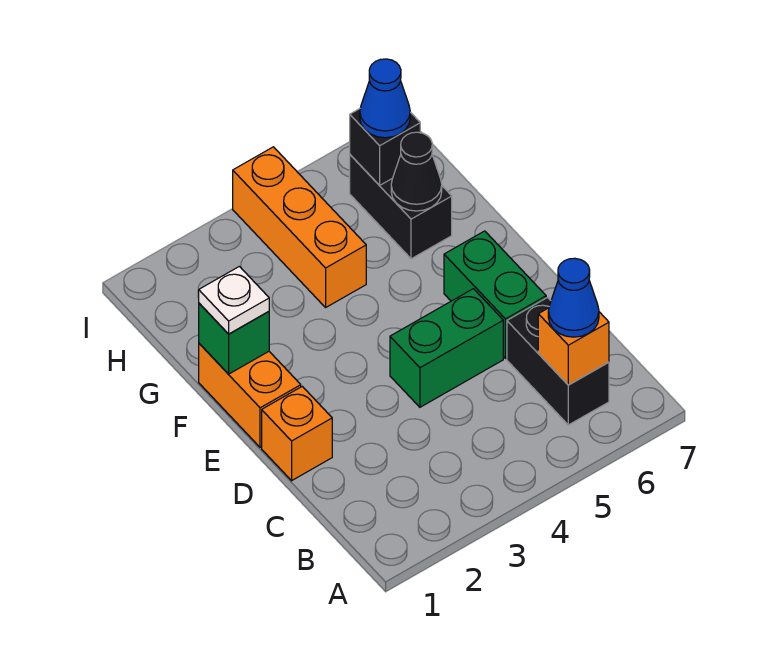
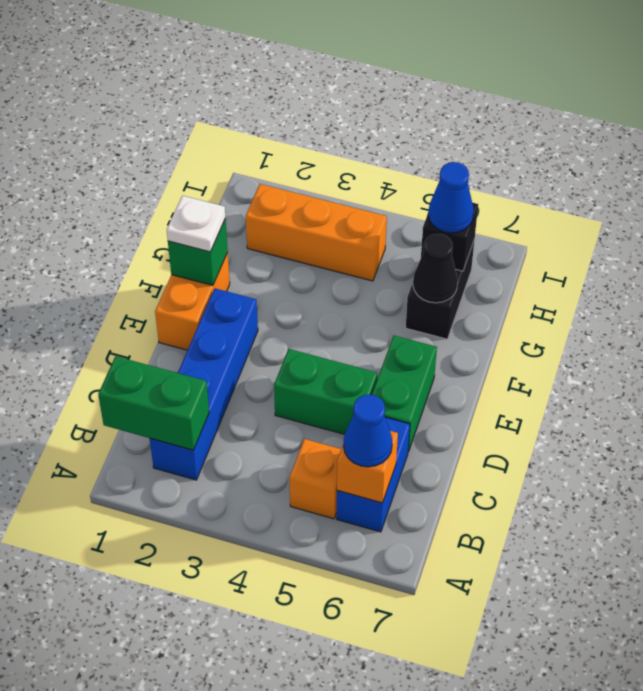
none -> green brick B1:B2 level 2
none -> blue brick B2:E2 level 1
black brick B6:C6 level 1 -> blue brick B6:C6 level 1
orange brick D1 level 1 -> orange brick B5 level 1
orange brick G4:I4 level 1 -> orange brick H2:H4 level 1

